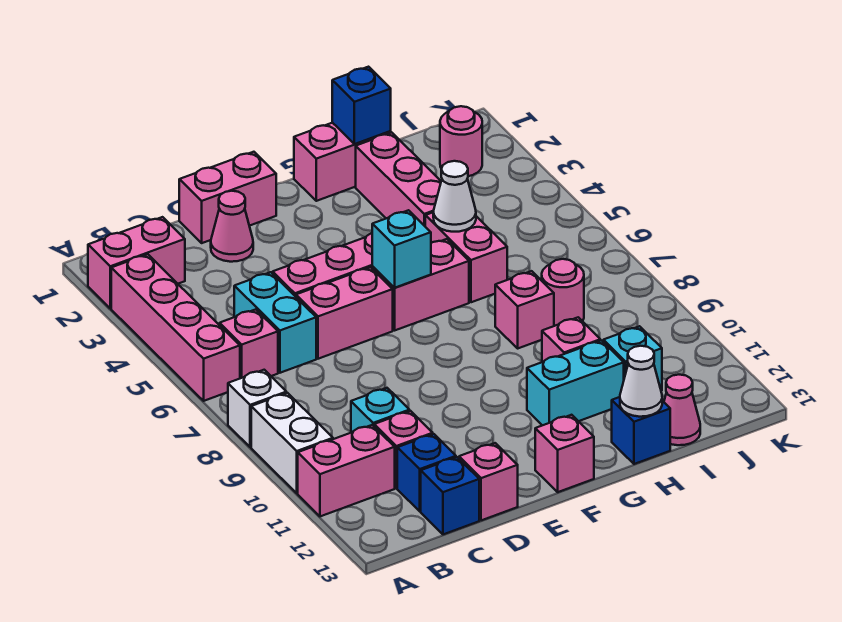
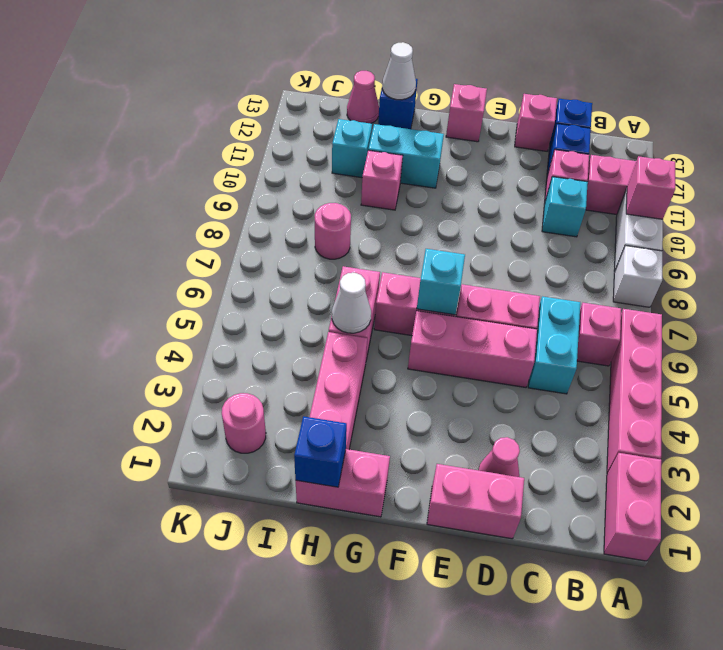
pink brick A2:B2 level 1 -> pink brick A1:A2 level 1
pink brick H8 level 1 -> pink brick A10 level 2

